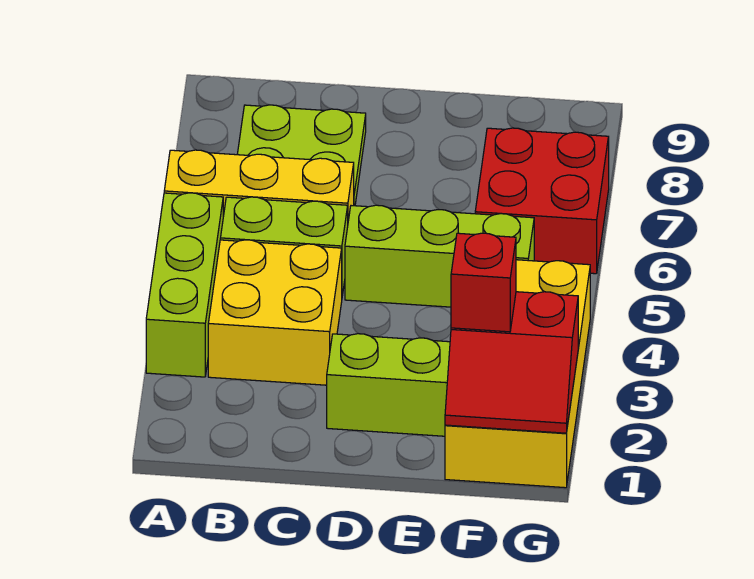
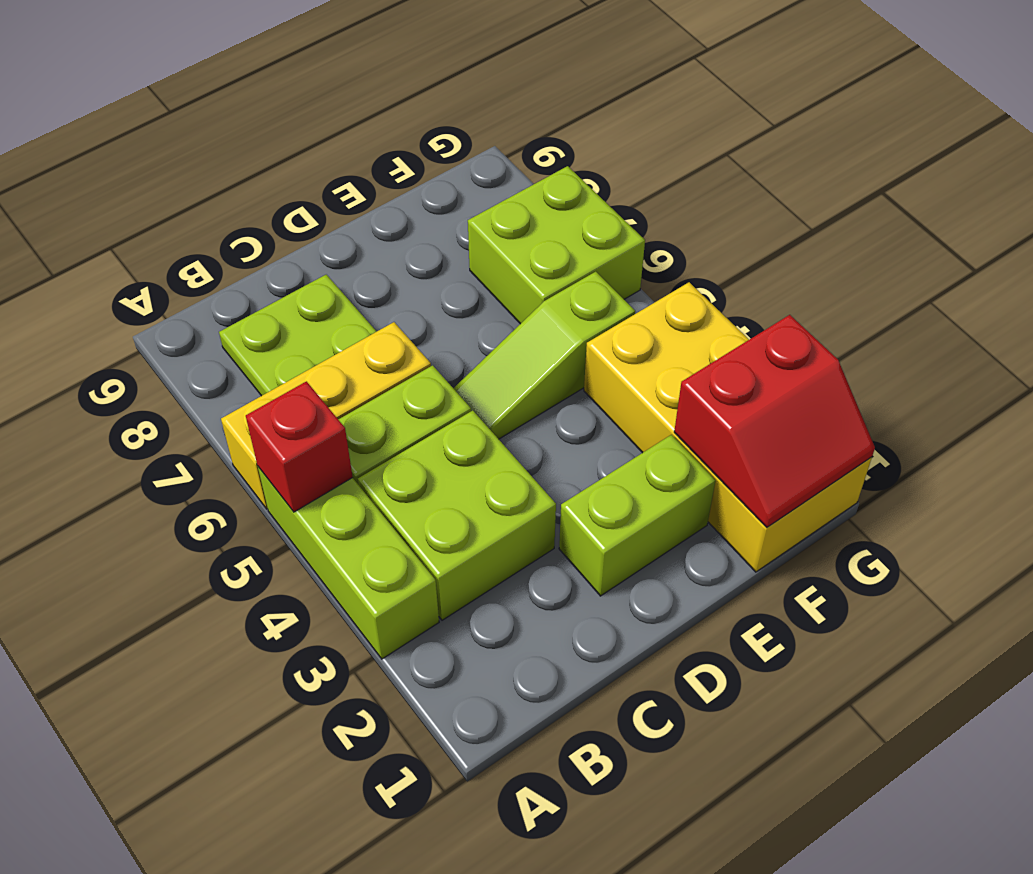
yellow brick B3:C4 level 1 -> lime brick B3:C4 level 1
lime brick D5:F5 level 1 -> lime slope D5:F5 level 1 top F
red brick F2 level 3 -> red brick A5 level 2
red brick F6:G7 level 1 -> lime brick F6:G7 level 1

